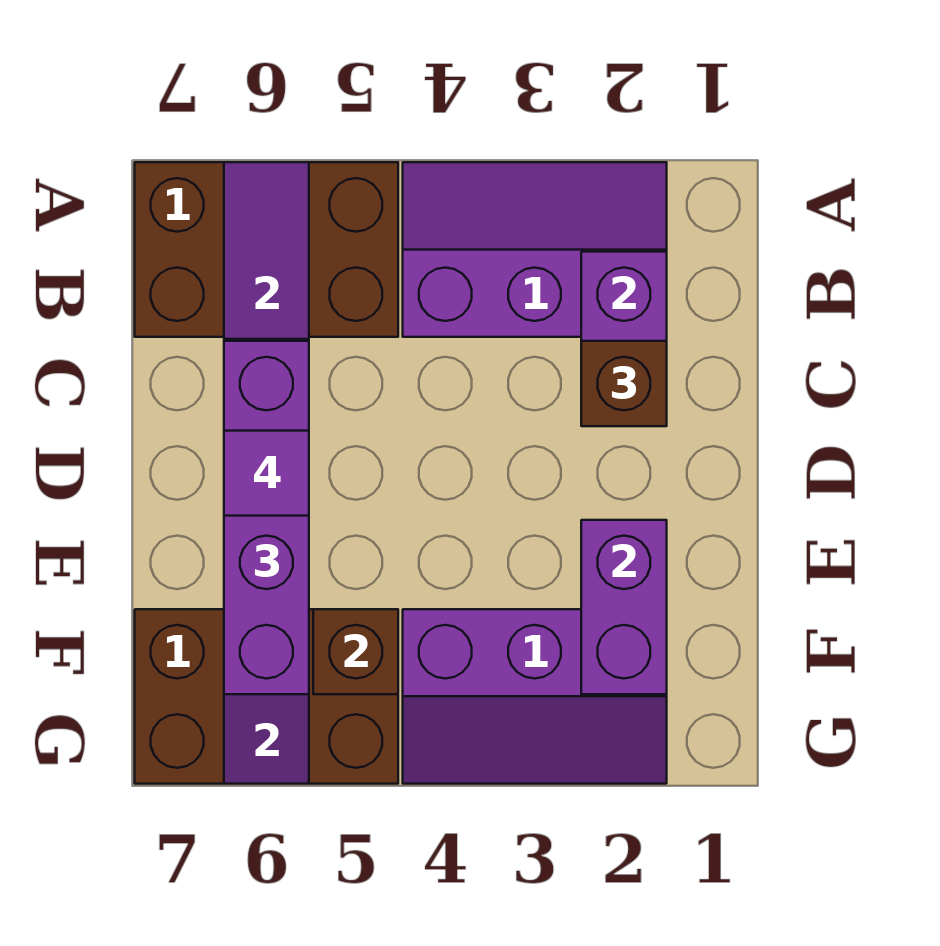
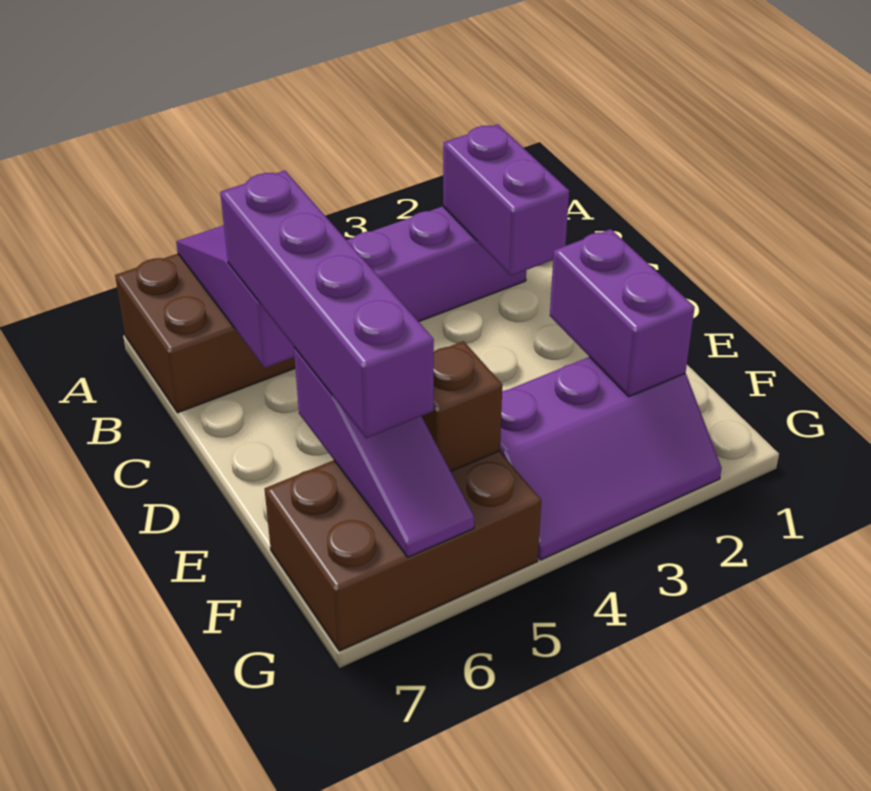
brown brick C2 level 3 -> none
purple tile D6 level 4 -> none

